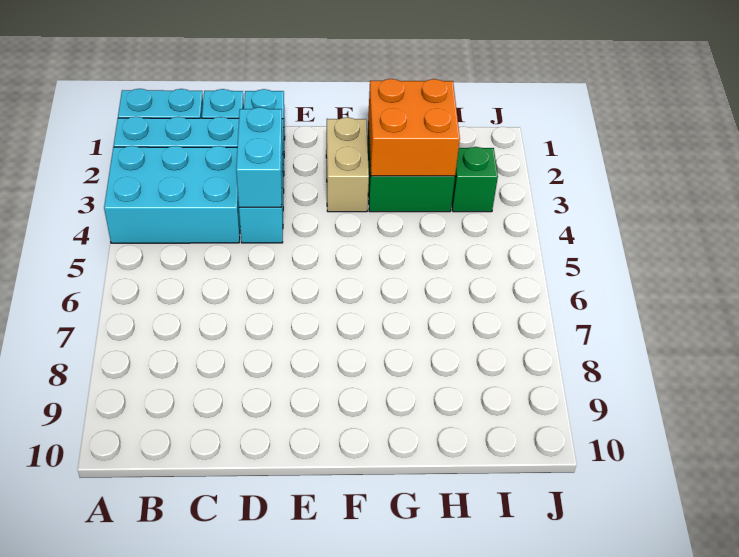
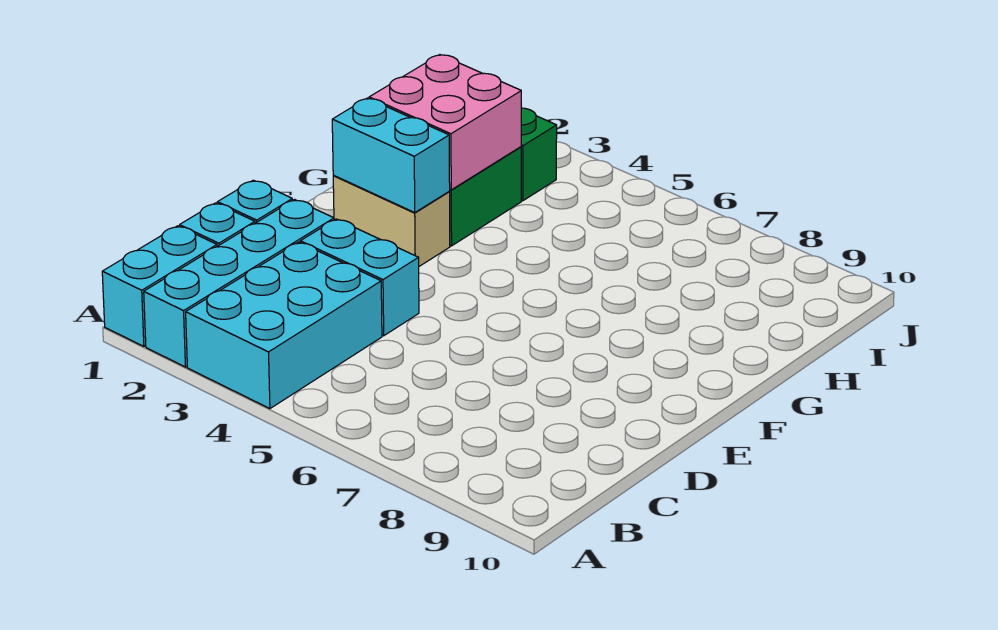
cyan brick D3:D4 level 2 -> cyan brick F2:F3 level 2
orange brick G2:H3 level 2 -> pink brick G2:H3 level 2

